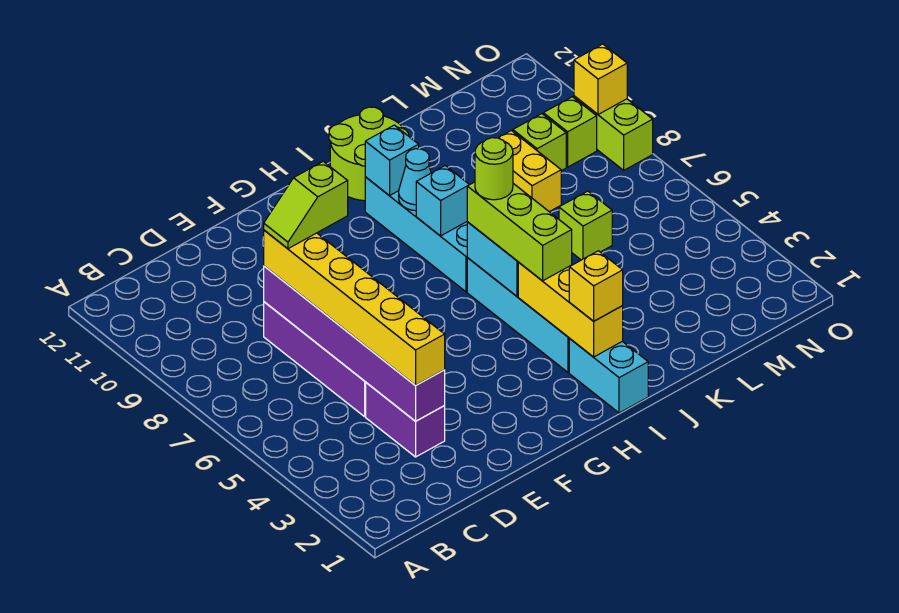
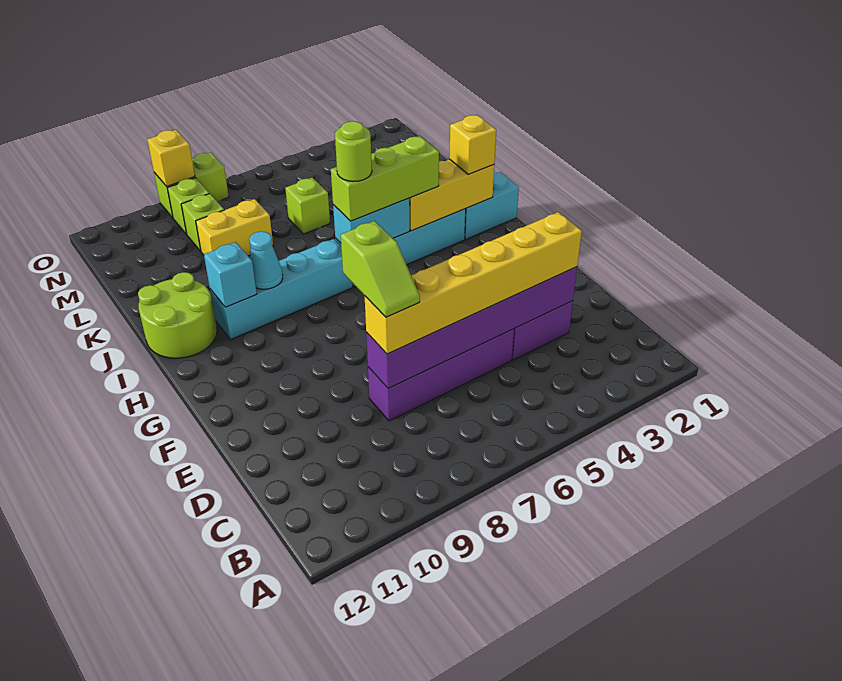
cyan brick I8 level 2 -> none

